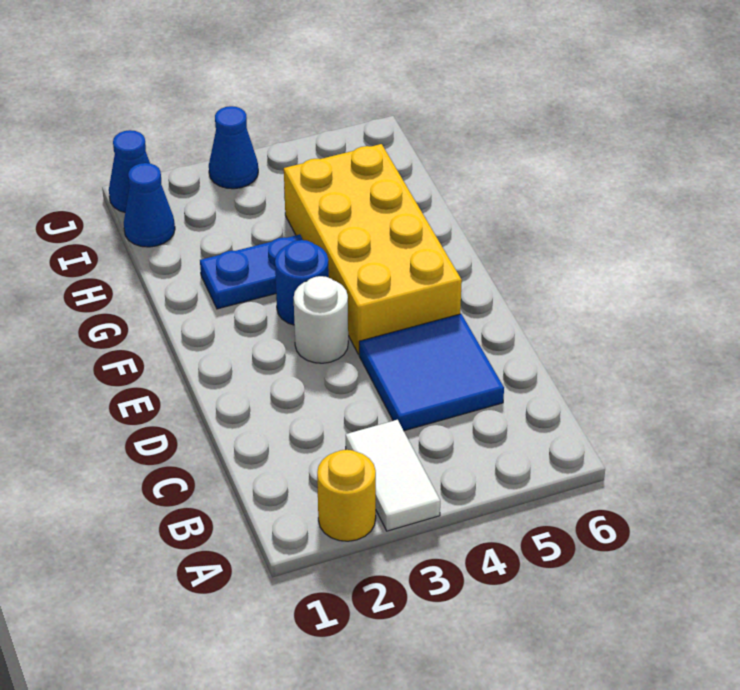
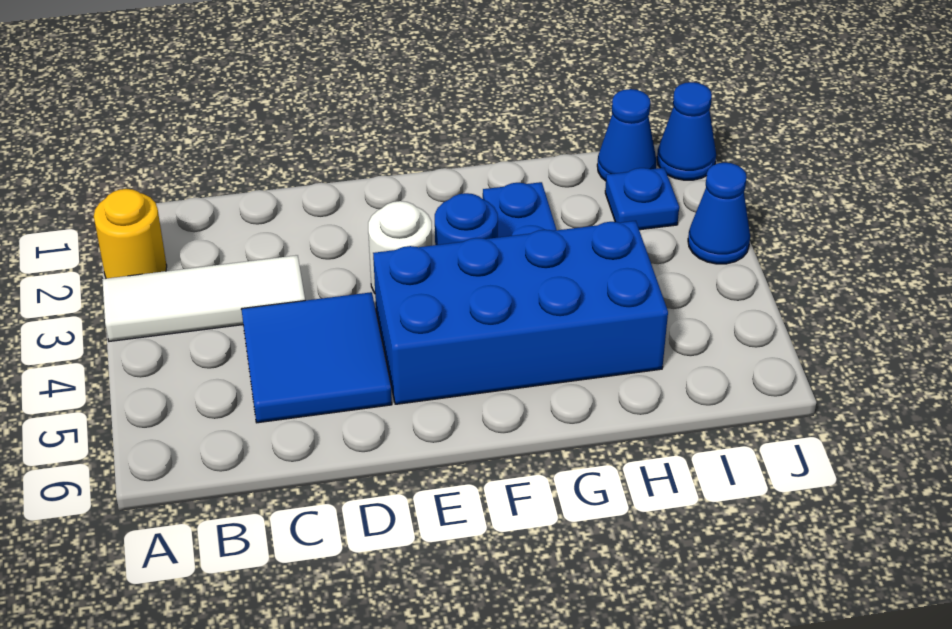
white tile A3:B3 level 1 -> white tile A3:C3 level 1
yellow brick E4:H5 level 1 -> blue brick E4:H5 level 1
none -> blue plate I2 level 1

